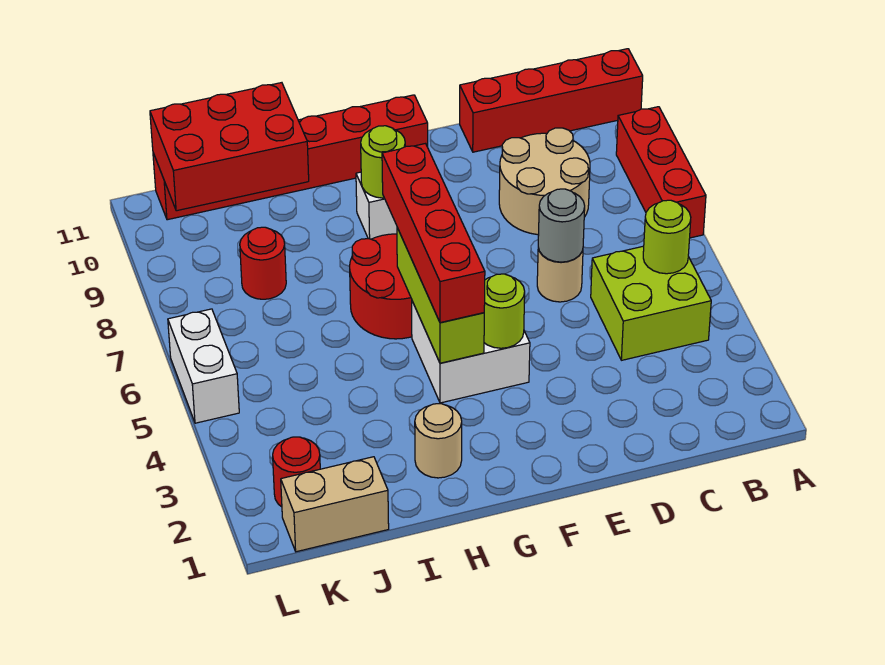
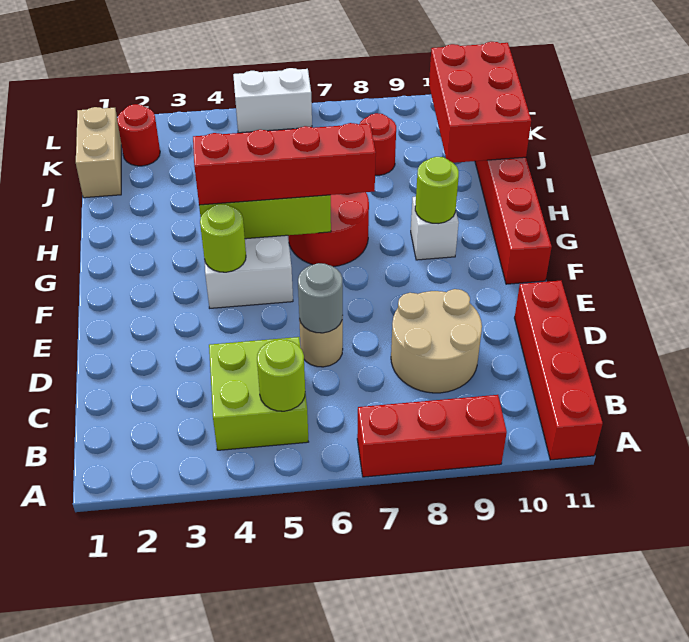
tan round brick H2 level 1 -> none

